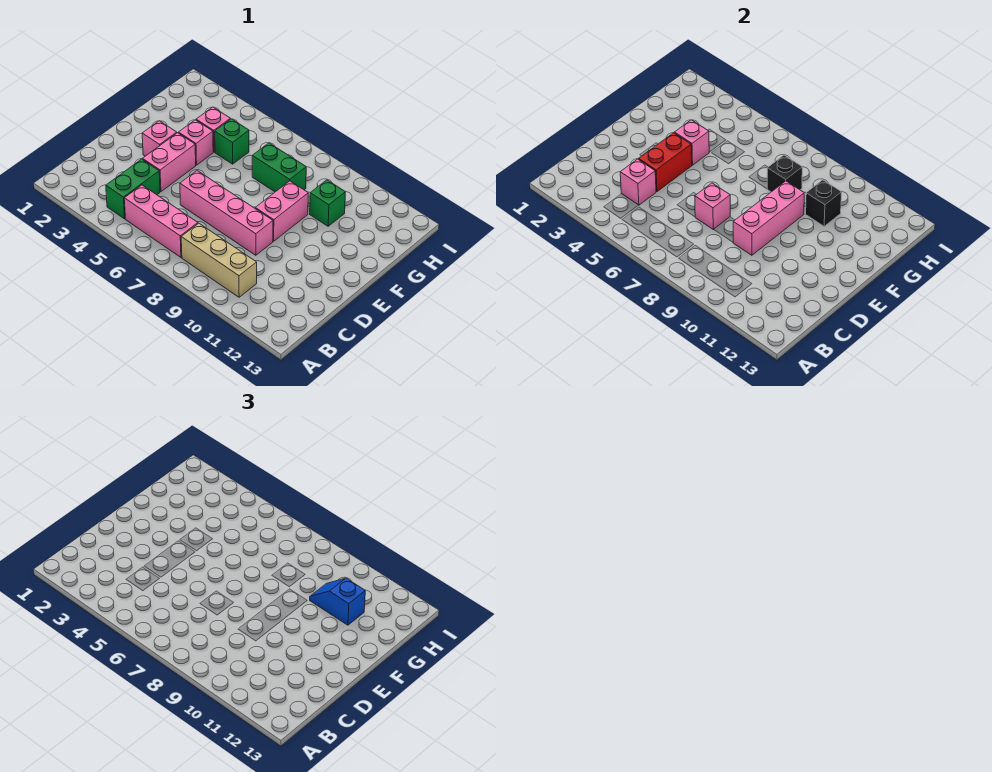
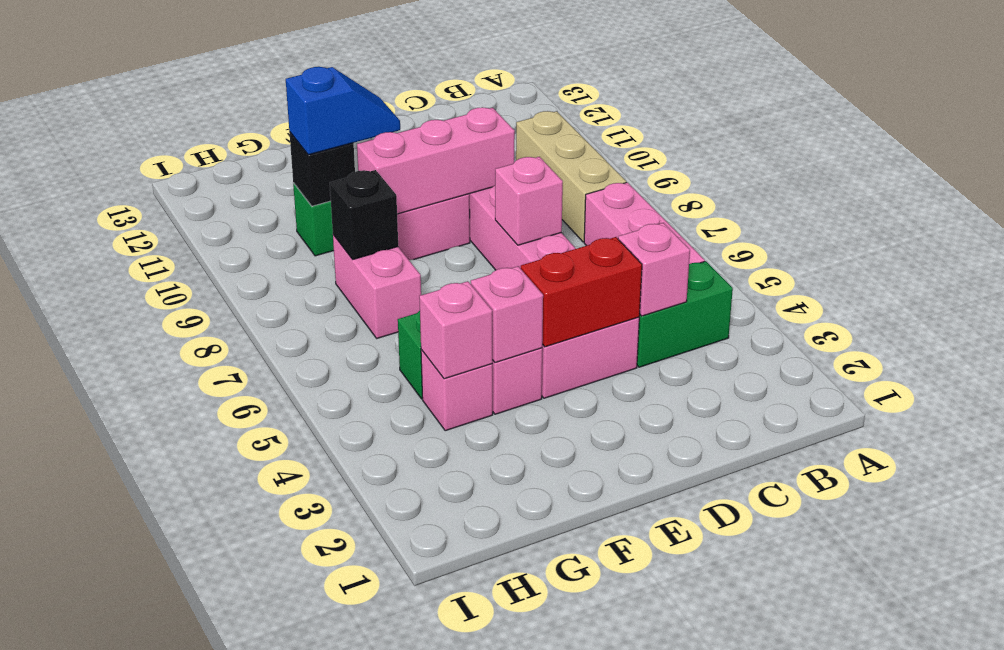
pink brick E3 level 1 -> pink brick G4 level 2
green brick G7:G8 level 1 -> pink brick G7:G8 level 1
blue slope G10:G11 level 3 top 11 -> blue slope F10:G10 level 3 top G

